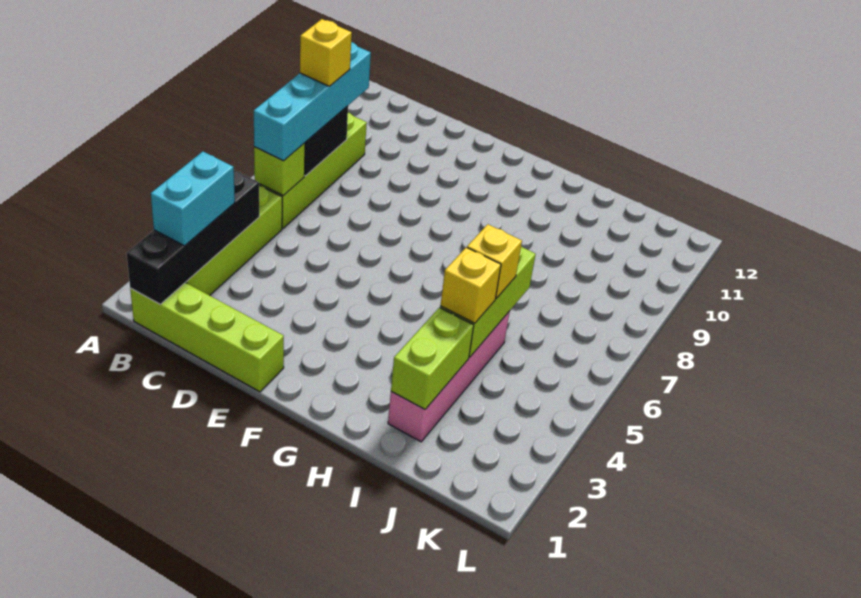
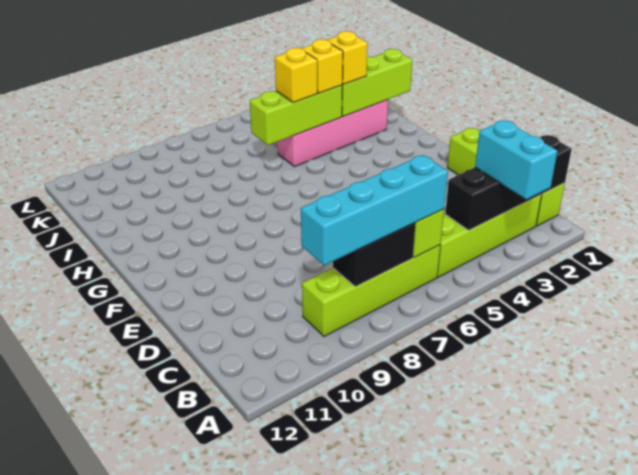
cyan brick B2:B3 level 3 -> cyan brick A3:B3 level 3
yellow brick B8 level 4 -> yellow brick I3 level 3
lime brick I2:I3 level 2 -> lime brick I1:I3 level 2

